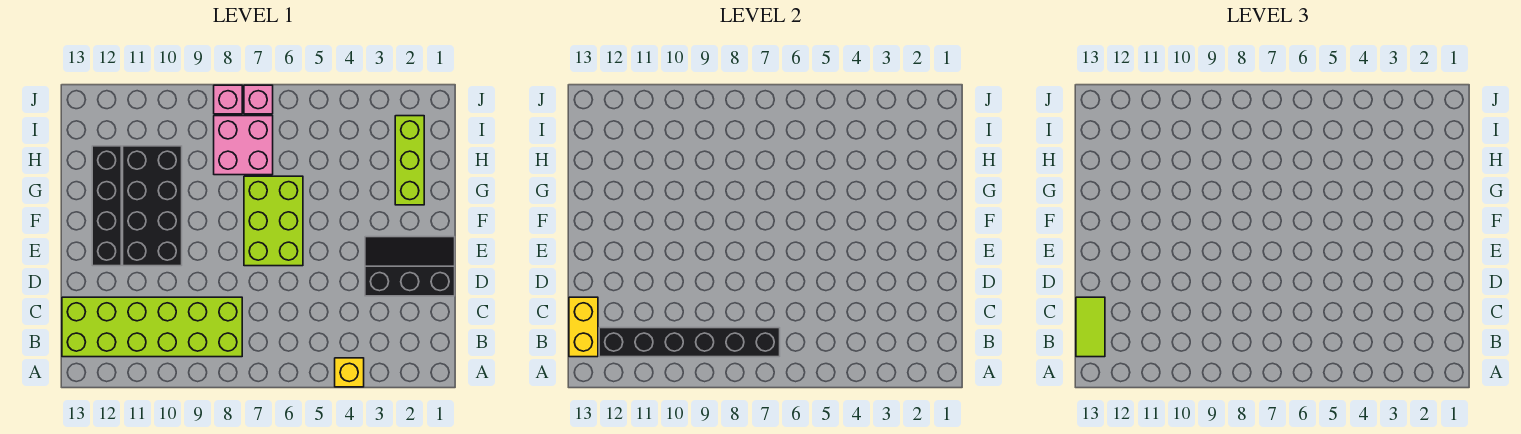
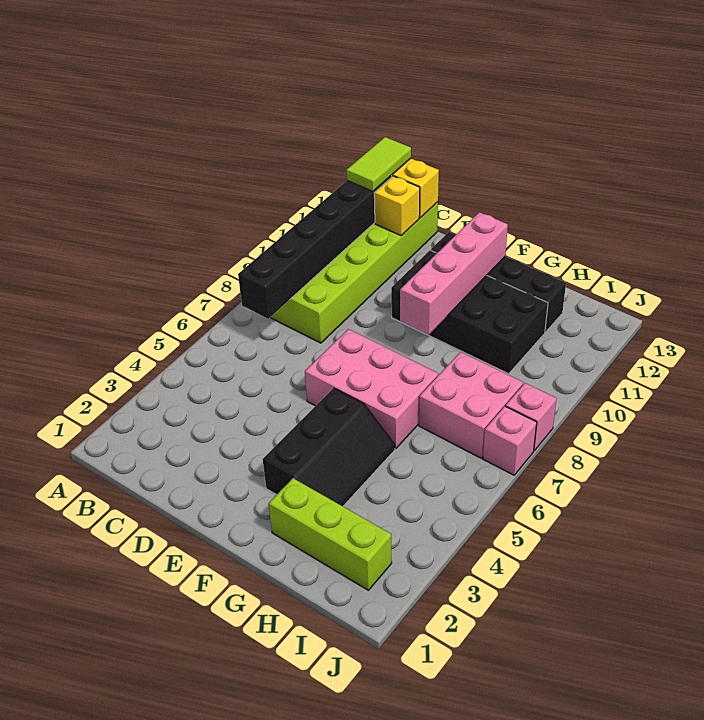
yellow brick A4 level 1 -> yellow brick C12 level 2
lime tile B13:C13 level 3 -> lime tile B12:B13 level 3
black slope D1:E3 level 1 top D -> black slope F3:G5 level 1 top F
lime brick E6:G7 level 1 -> pink brick E6:G7 level 1
none -> pink brick F9:F12 level 2

